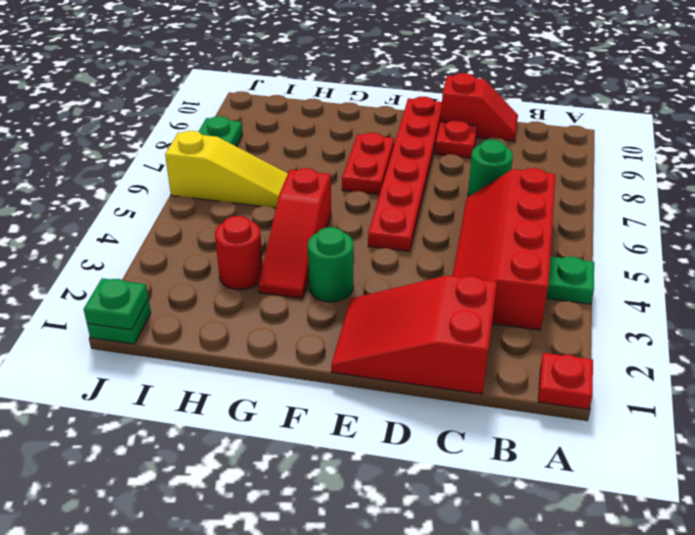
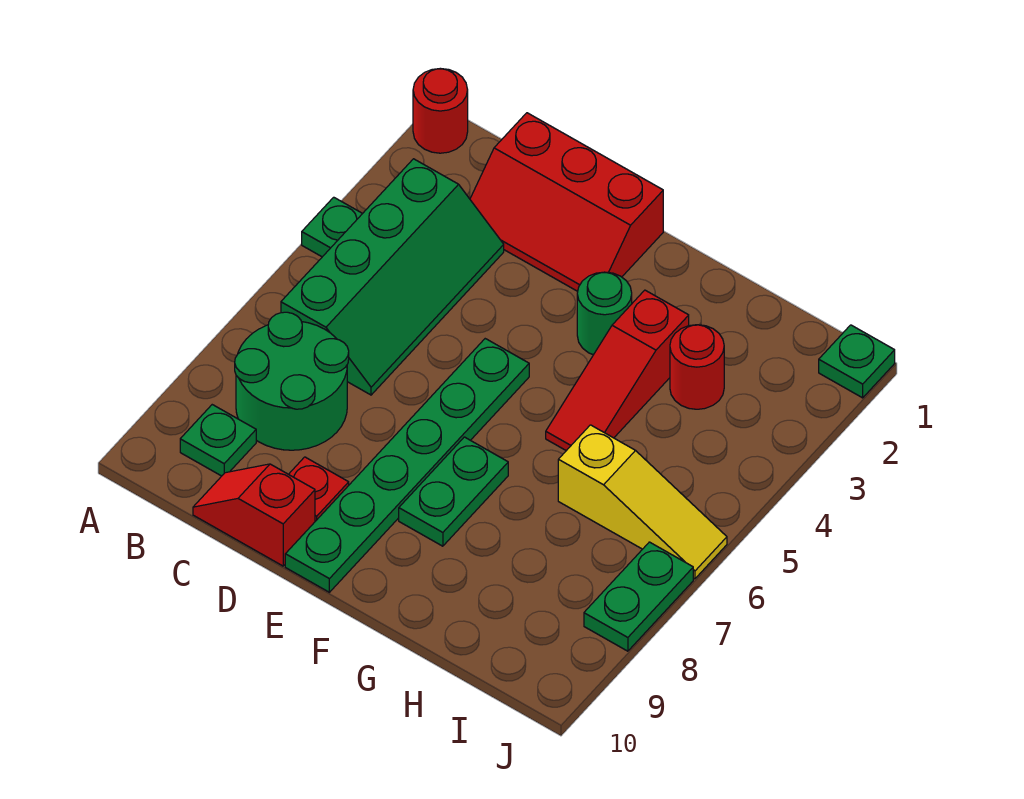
red plate A1 level 1 -> red round brick A1 level 1
red slope B3:C6 level 1 top B -> green slope B3:C6 level 1 top B
red slope C1:E2 level 1 top C -> red slope C1:E2 level 1 top 1
green round brick C7 level 1 -> green round brick B7:C8 level 1
red plate E5:E10 level 1 -> green plate E5:E10 level 1
red plate F7:F8 level 1 -> green plate F7:F8 level 1
red slope G3:G5 level 1 top 5 -> red slope G3:G5 level 1 top 3
yellow slope H6:J6 level 1 top J -> yellow slope H6:J6 level 1 top H
green plate J1 level 2 -> green plate B9 level 1

